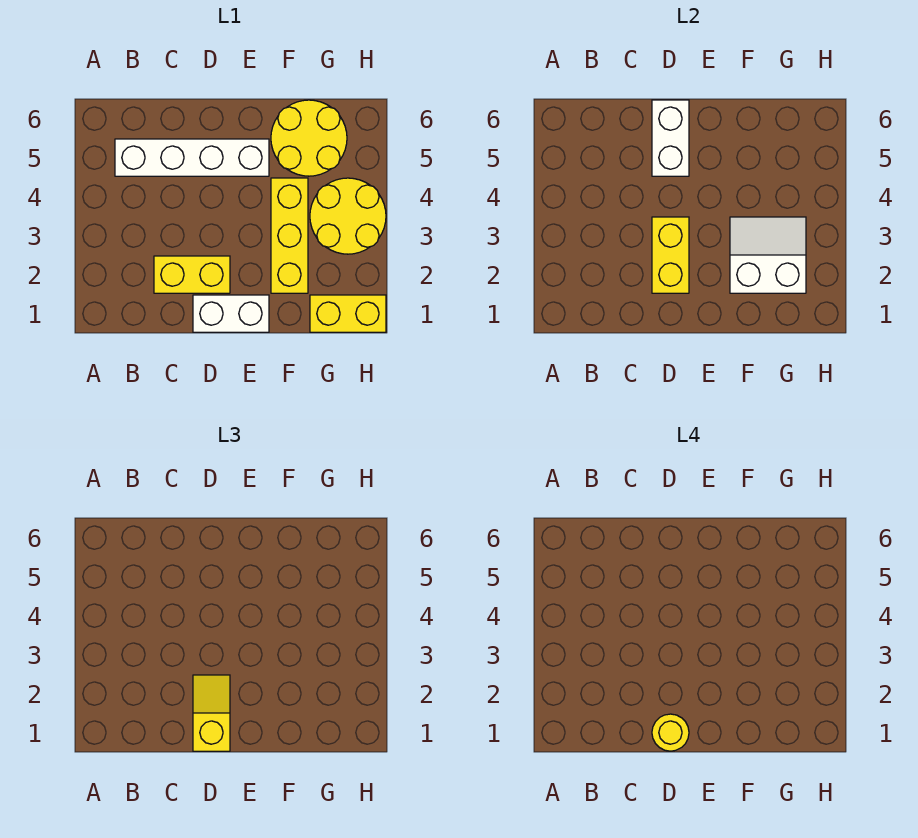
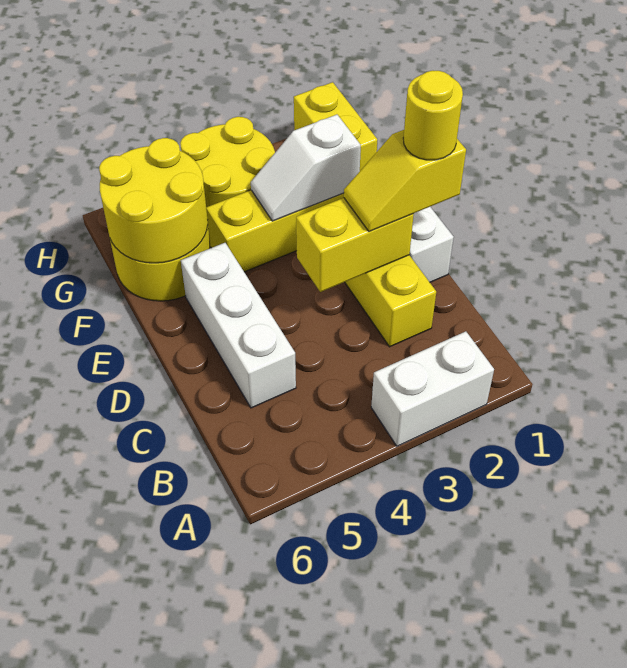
white brick B5:E5 level 1 -> white brick C5:E5 level 1
white brick D5:D6 level 2 -> white brick A2:A3 level 1
white slope F2:G3 level 2 top 2 -> white slope F2:F3 level 2 top 2
none -> yellow round brick F5:G6 level 2

